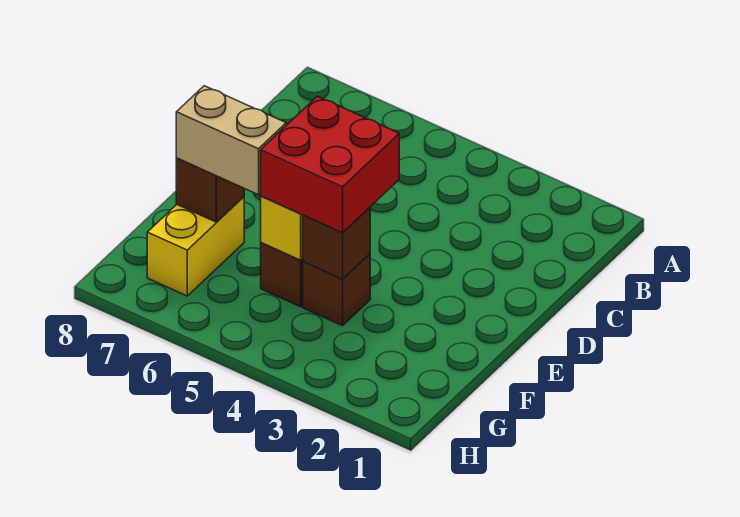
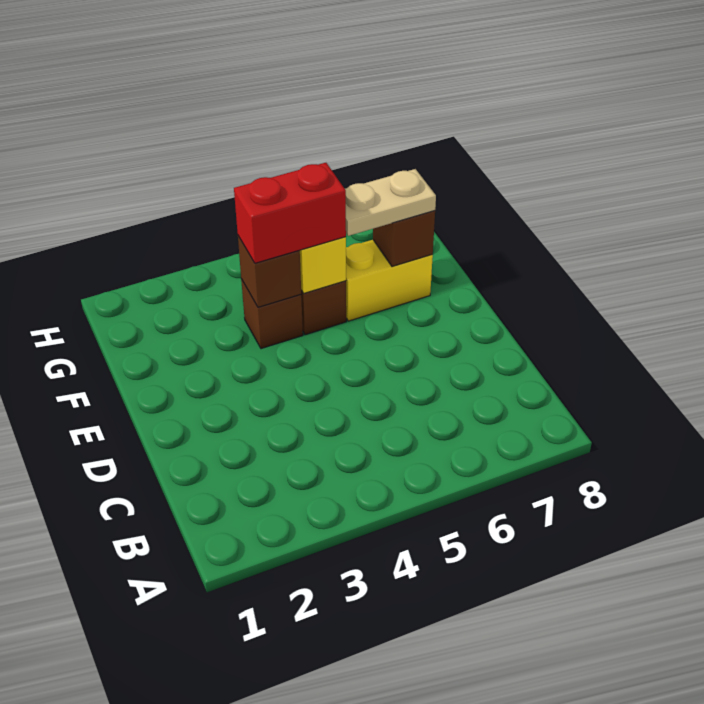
red brick E4:F5 level 3 -> red brick F4:F5 level 3
tan brick F6:F7 level 3 -> tan plate F6:F7 level 3
yellow brick F7:G7 level 1 -> yellow brick F6:F7 level 1

